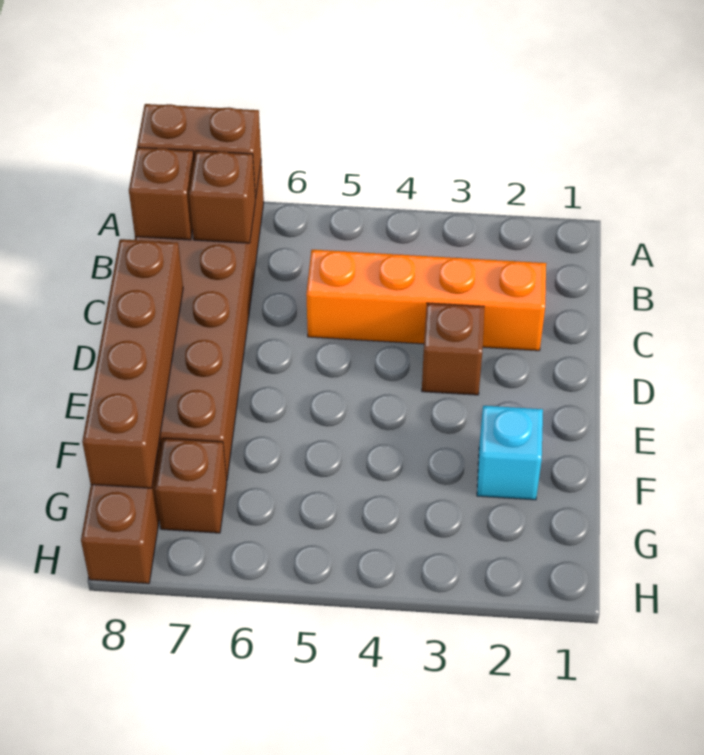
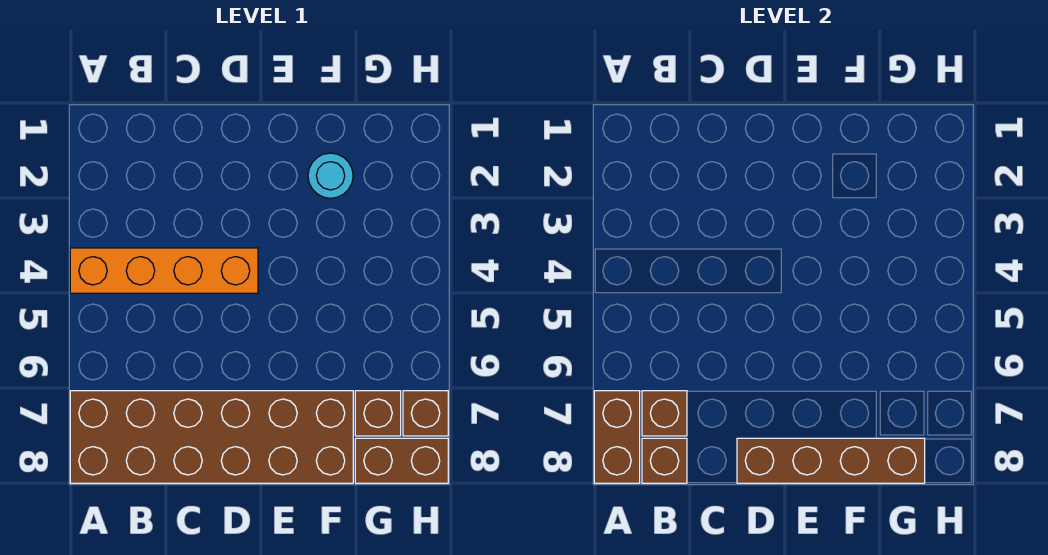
orange brick C2:C5 level 1 -> orange brick A4:D4 level 1
brown brick D3 level 1 -> brown brick H7 level 1
cyan brick F2 level 1 -> cyan round brick F2 level 1

